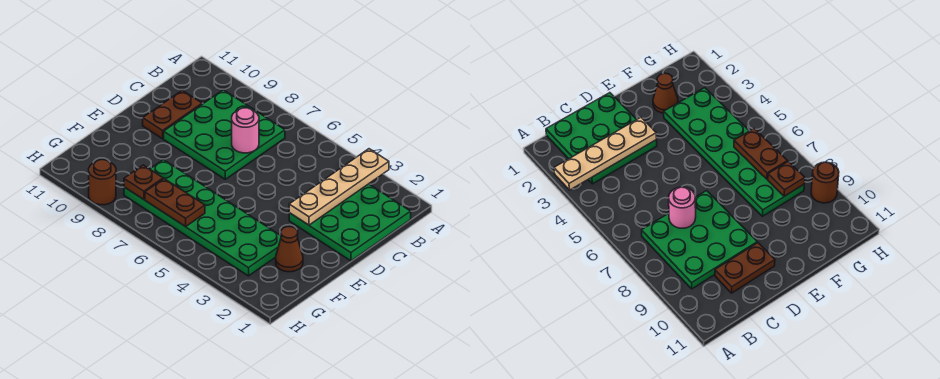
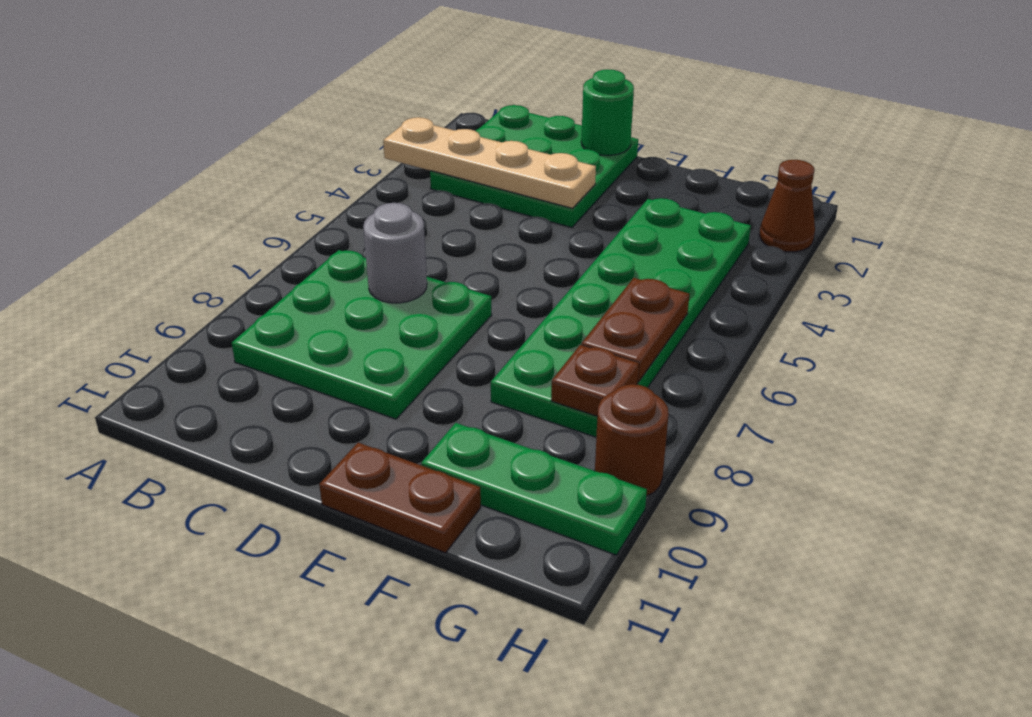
pink round brick C7 level 2 -> grey round brick C7 level 2
brown plate C10:D10 level 1 -> brown plate E11:F11 level 1
none -> green round brick D1 level 2
brown cone F2 level 1 -> brown cone H2 level 1
none -> green plate F10:H10 level 1

